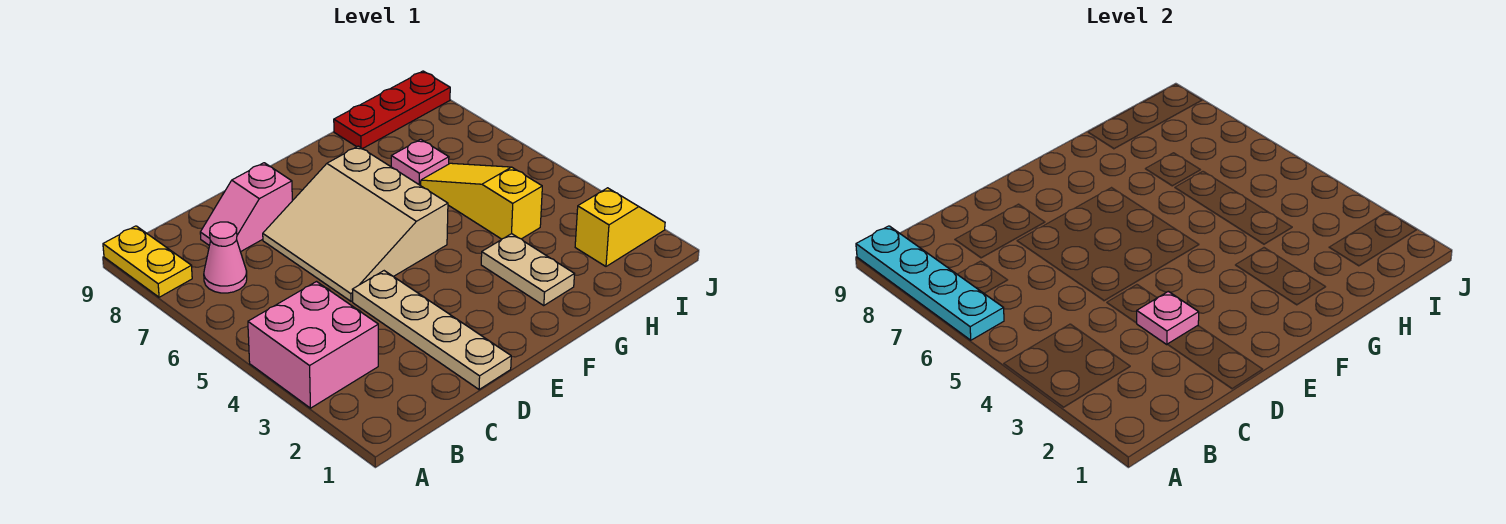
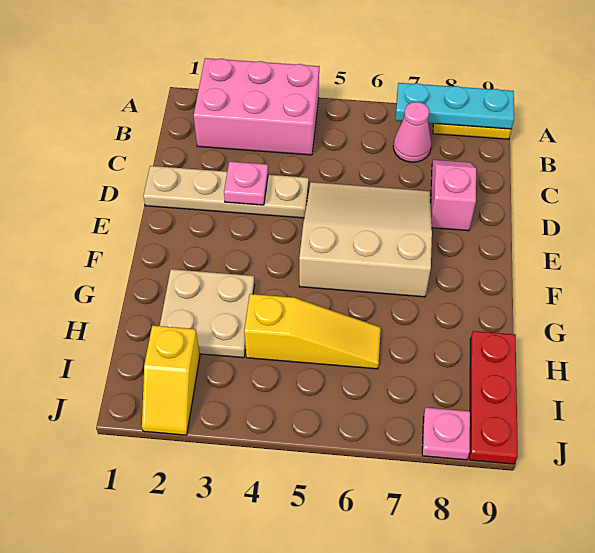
pink brick A3:B4 level 1 -> pink brick A2:B4 level 1
cyan plate A6:A9 level 2 -> cyan plate A7:A9 level 2
tan plate G2:G3 level 1 -> tan plate G2:H3 level 1
pink plate H7 level 1 -> pink plate J8 level 1

